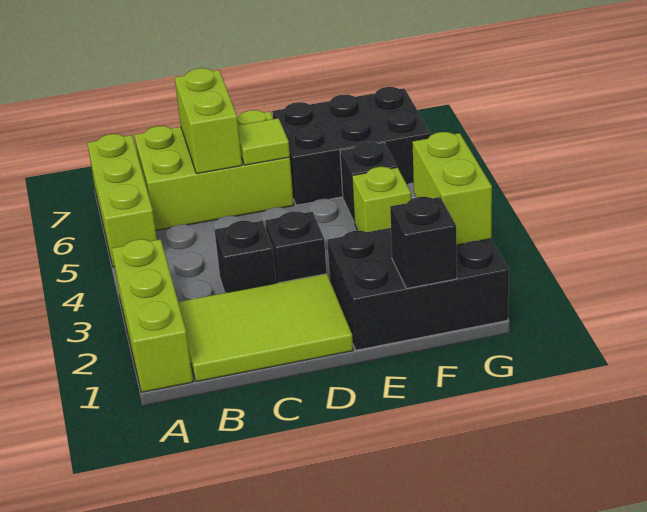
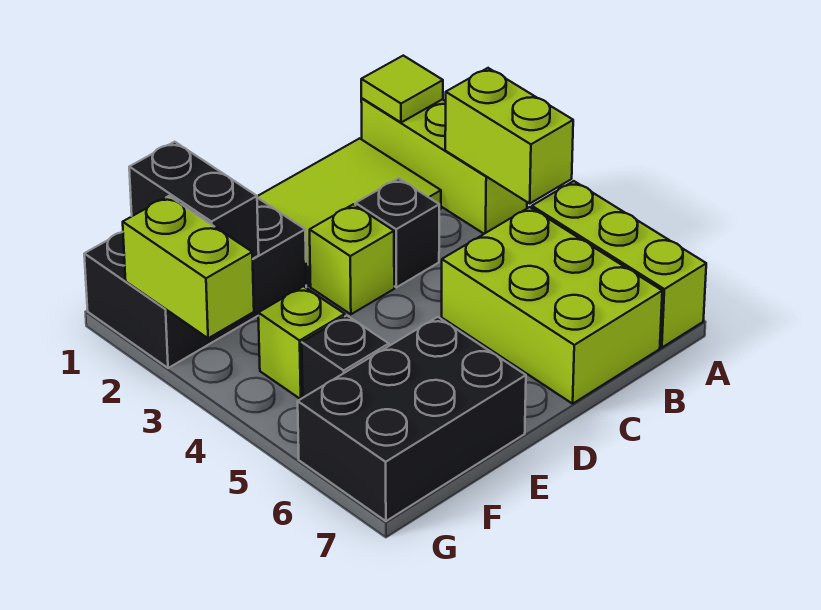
lime brick B6:D7 level 1 -> lime brick B5:C7 level 1
lime brick C6:C7 level 2 -> lime brick A3:A4 level 2
black brick D3 level 1 -> lime brick D3 level 1
lime tile D6 level 2 -> lime tile A1 level 2
black brick F1 level 2 -> black brick F1:F2 level 2

